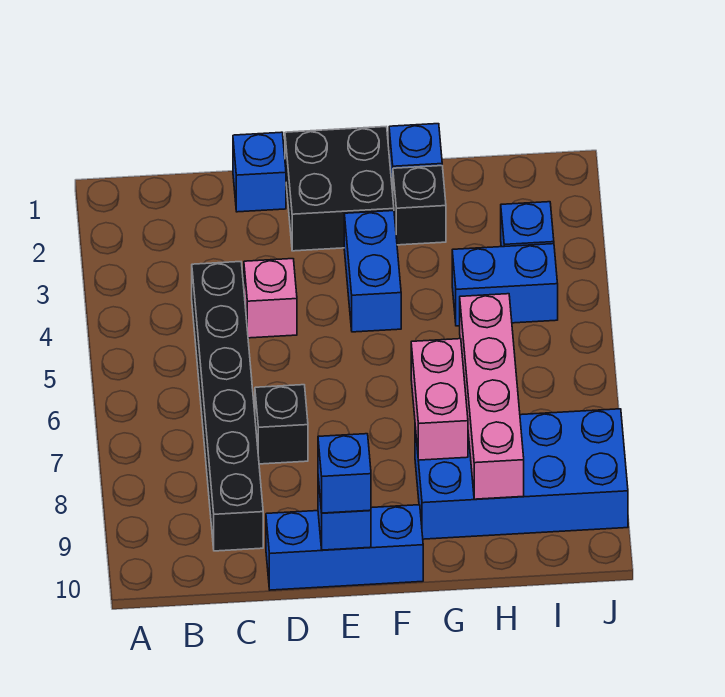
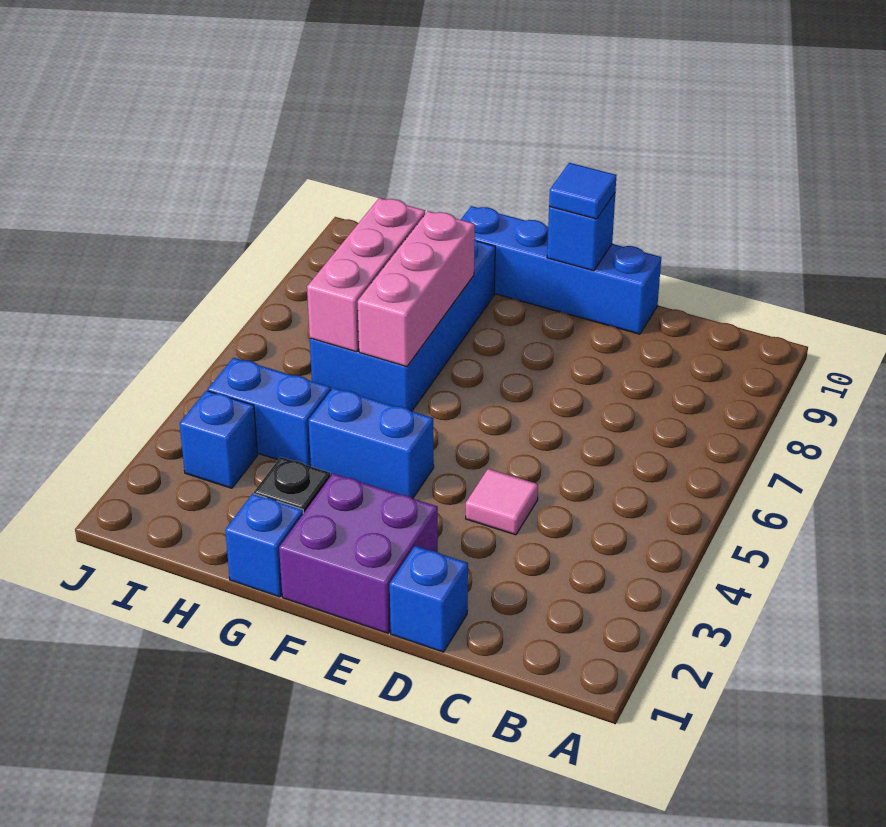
black brick C4:C9 level 1 -> none
pink brick D4 level 1 -> pink tile D4 level 1
black brick D7 level 1 -> none
blue brick D10:F10 level 1 -> blue brick D10:G10 level 1
black brick E1:F2 level 1 -> purple brick E1:F2 level 1
blue brick E10 level 3 -> blue tile E10 level 3
blue brick F3:F4 level 1 -> blue brick F4:G4 level 1
pink brick G7:G8 level 2 -> pink brick G6:G8 level 2
blue brick G8:J9 level 1 -> blue brick G6:H9 level 1
pink brick H6:H9 level 2 -> pink brick H6:H8 level 2

